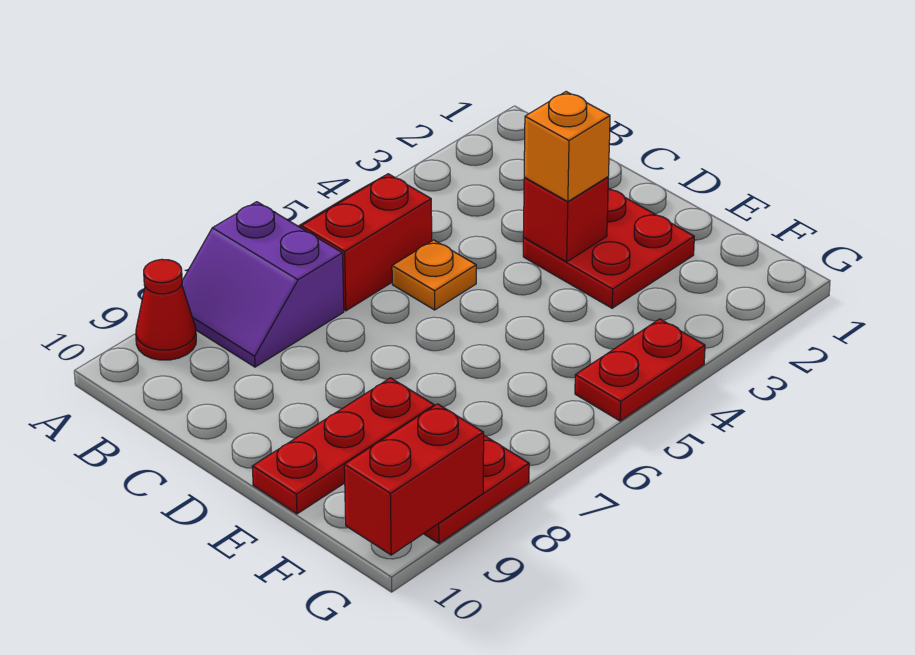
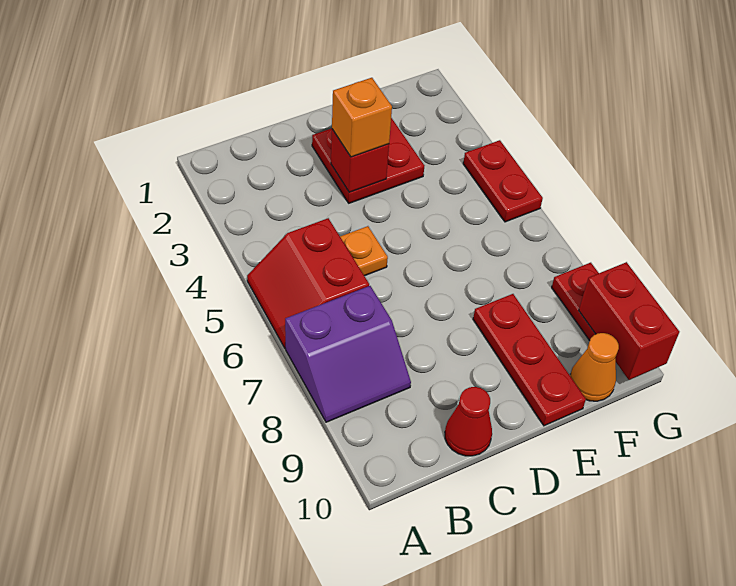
red cone A9 level 1 -> red cone C10 level 1
none -> orange cone F10 level 1

